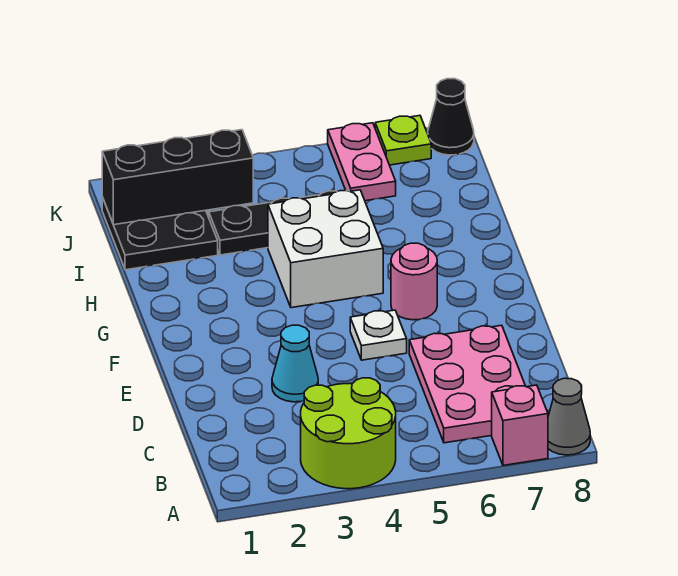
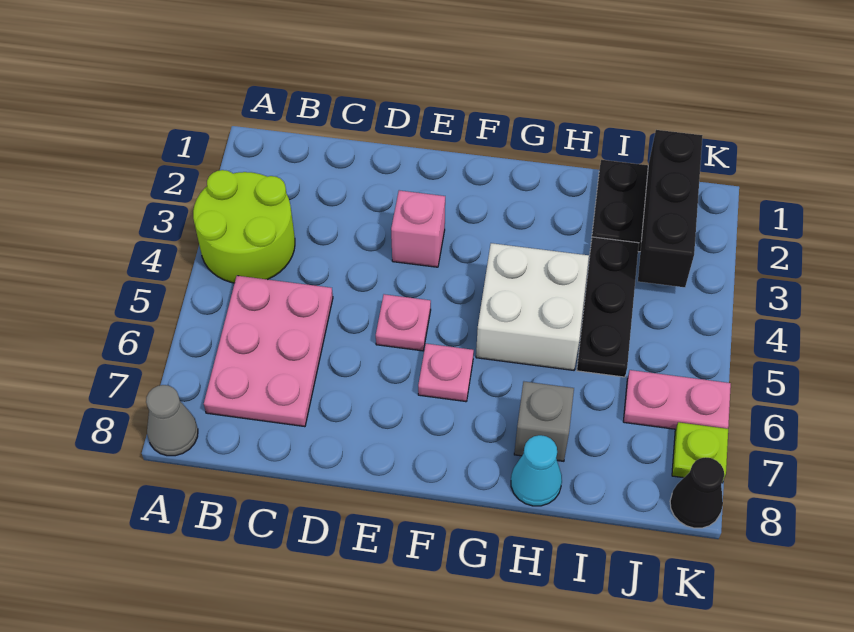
pink brick A7 level 1 -> pink brick E3 level 1
pink plate B6:D7 level 1 -> pink plate B5:C7 level 1
cyan cone D3 level 1 -> cyan cone H8 level 1
white plate E5 level 1 -> pink plate E5 level 1
pink round brick F6 level 1 -> pink plate F6 level 1
none -> grey brick H7 level 1

